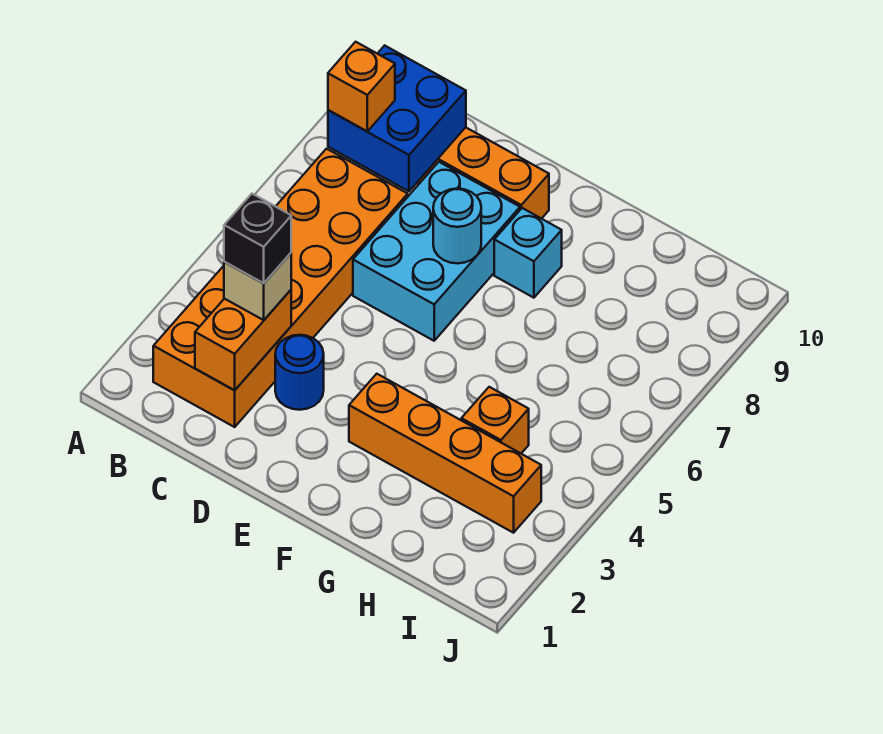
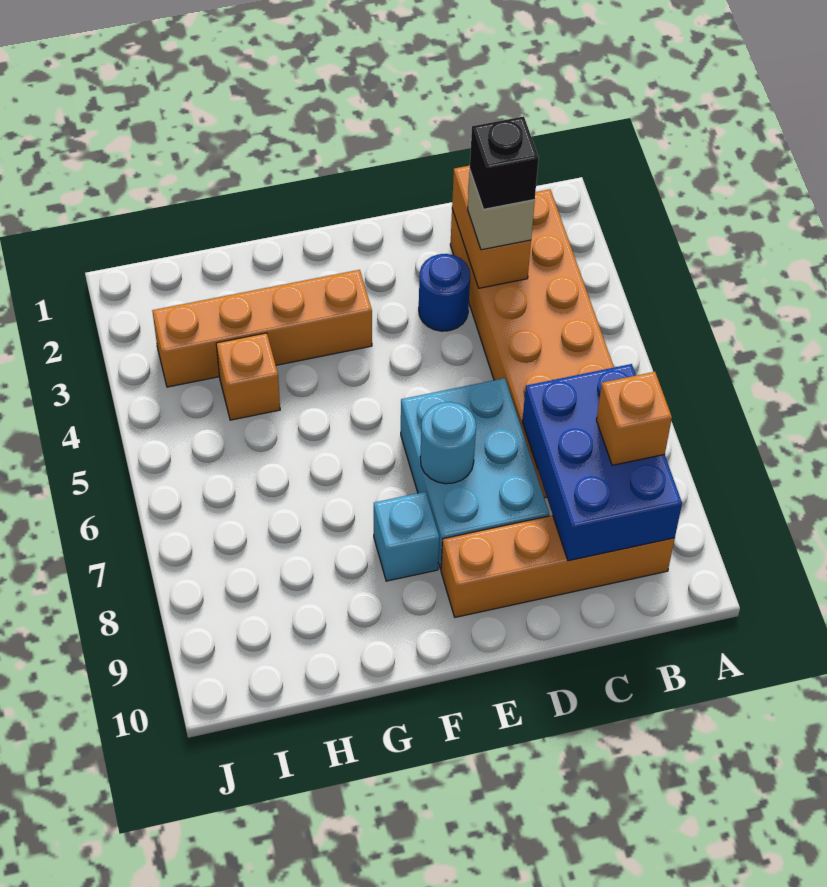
blue brick B8:C9 level 2 -> blue brick B7:C9 level 2

